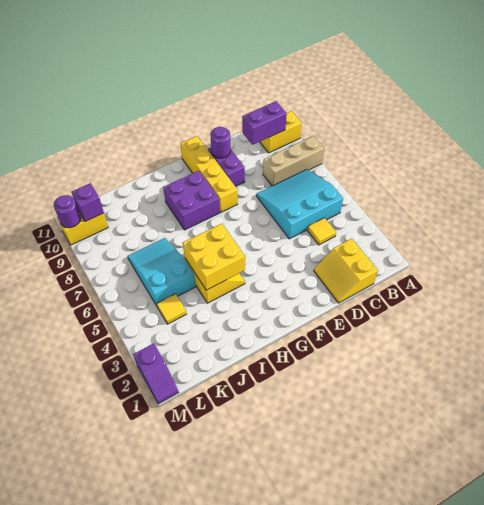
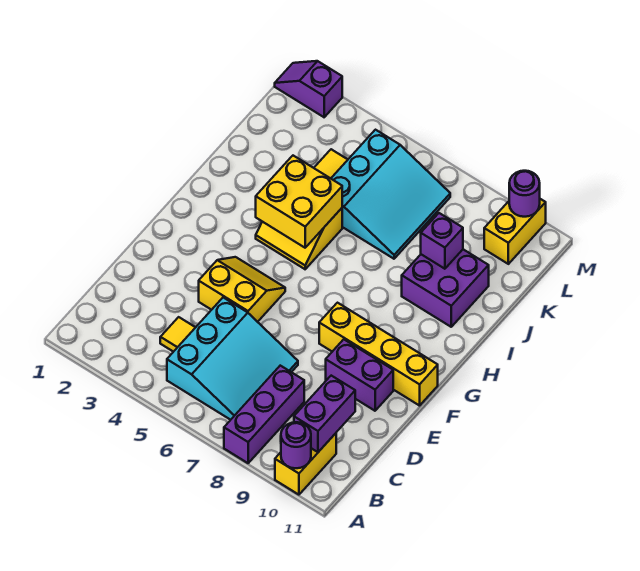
tan brick A8:C8 level 1 -> purple brick A8:C8 level 1
yellow slope C1:D2 level 1 top C -> yellow slope E4:F5 level 1 top E
purple round brick E10 level 2 -> purple round brick A10 level 2
purple brick G8:H9 level 1 -> purple brick I9:J10 level 1
cyan slope J5:K7 level 1 top 5 -> cyan slope J5:L7 level 1 top 5
purple brick L10 level 2 -> purple brick J9 level 2

